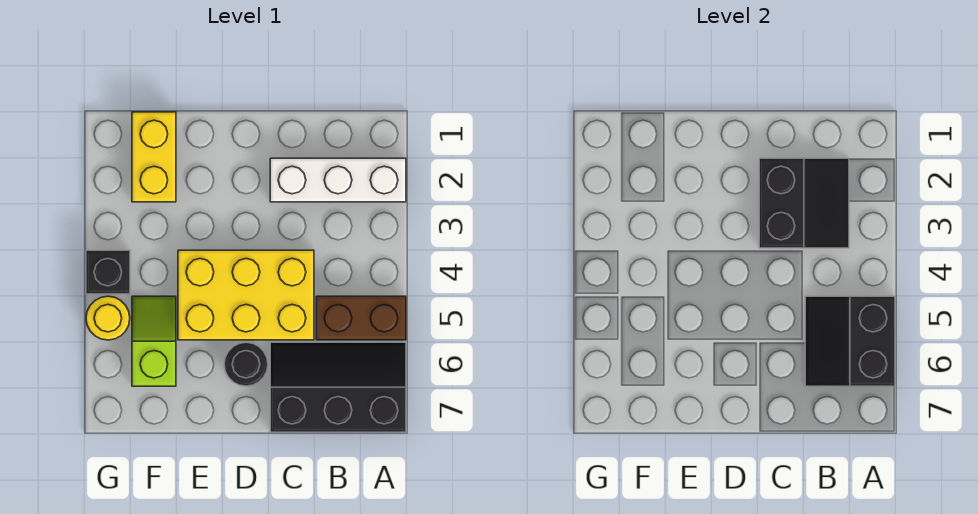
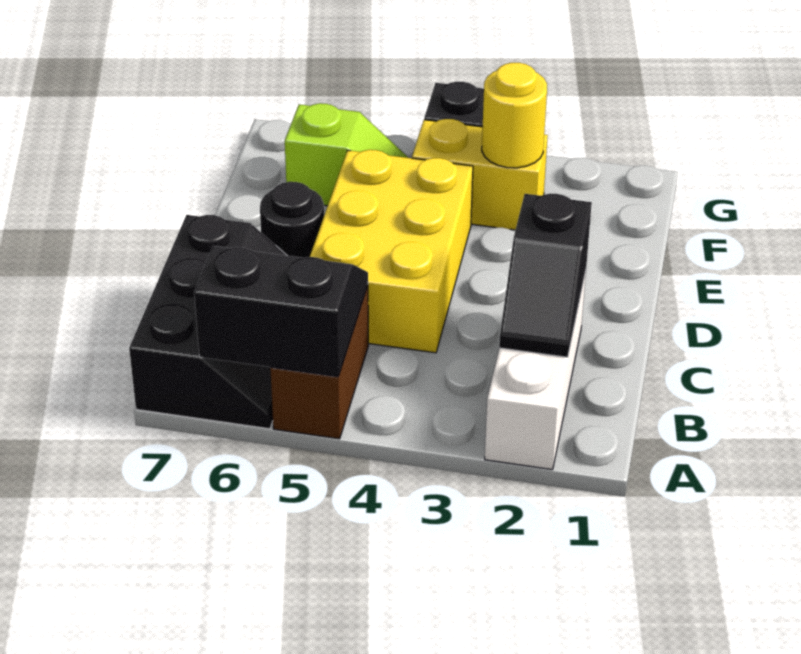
black slope B2:C3 level 2 top C -> black slope B2:C2 level 2 top C
yellow brick F1:F2 level 1 -> yellow brick F3:F4 level 1
yellow round brick G5 level 1 -> yellow round brick F3 level 2

